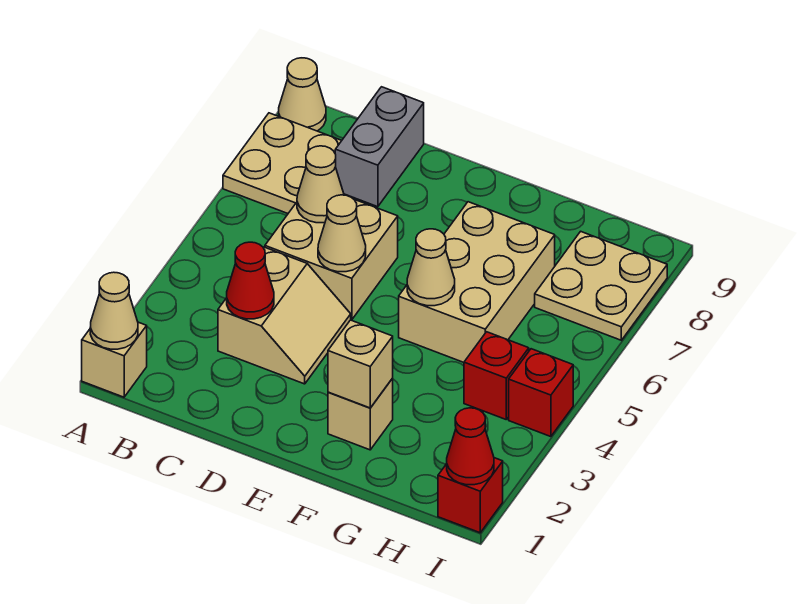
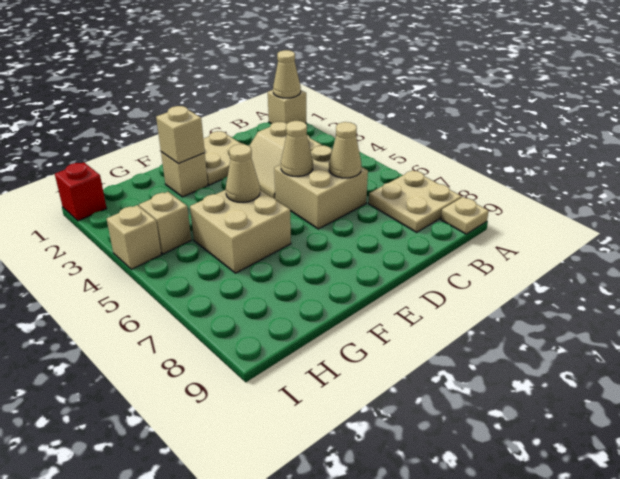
tan cone A9 level 1 -> tan plate A9 level 1
red cone C3 level 2 -> none
grey brick C8:C9 level 1 -> none
tan brick F5:G7 level 1 -> tan brick F5:G6 level 1
red brick H4 level 1 -> tan brick H4 level 1
tan plate H7:I8 level 1 -> tan plate D1:E2 level 1
red cone I1 level 2 -> none
red brick I4 level 1 -> tan brick I4 level 1

